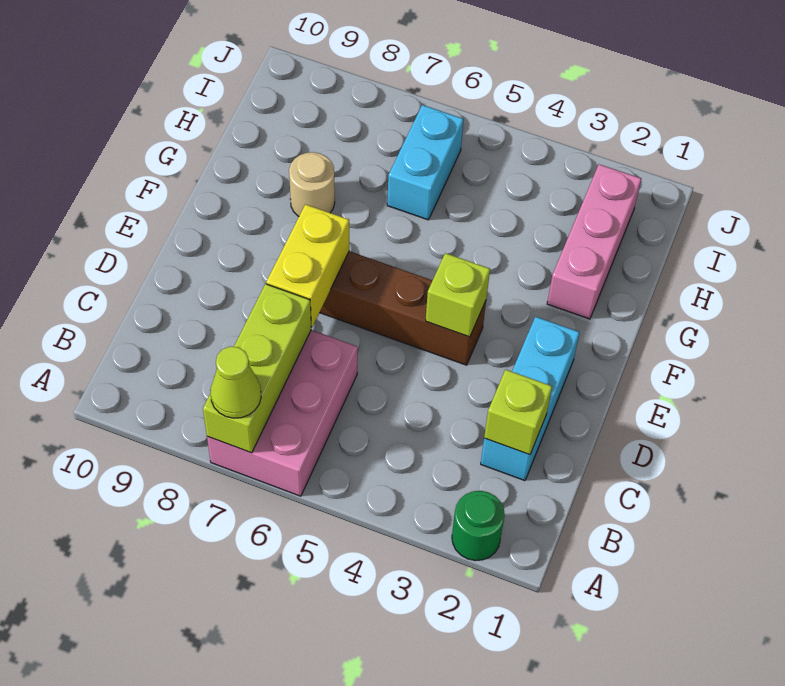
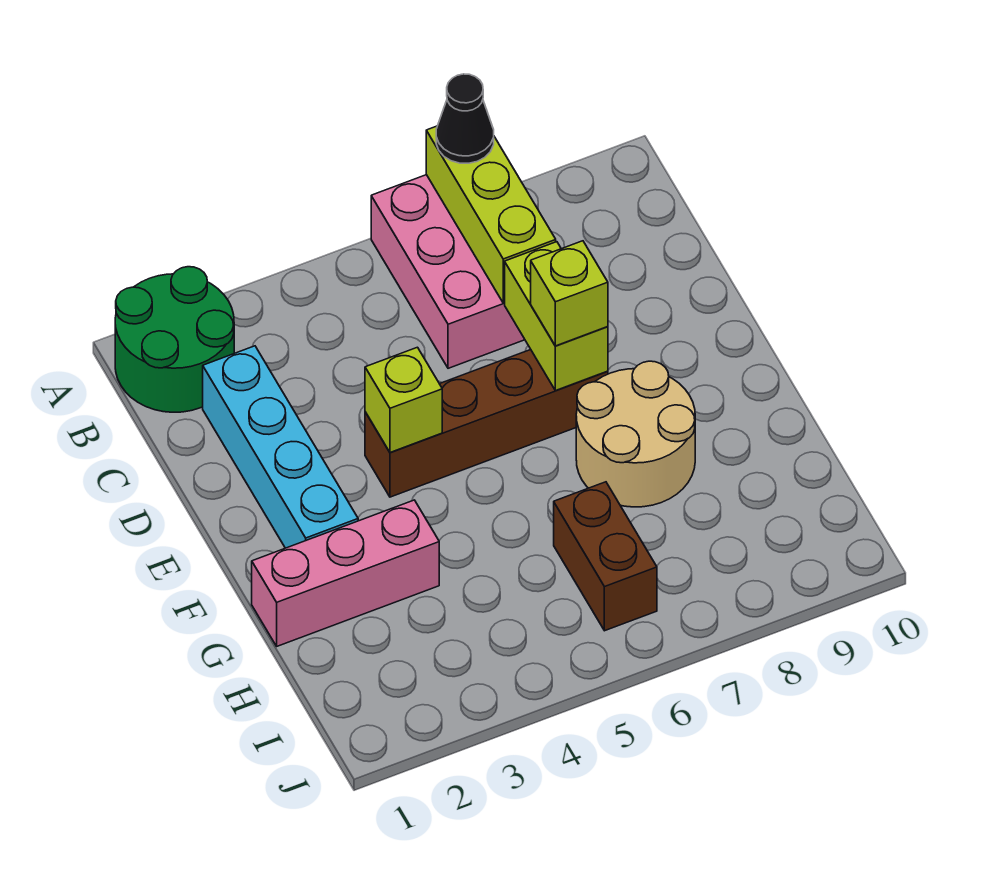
green round brick A2 level 1 -> green round brick A1:B2 level 1
lime cone A7 level 3 -> black cone A7 level 3
cyan brick C2:E2 level 1 -> cyan brick C2:F2 level 1
lime brick C2 level 2 -> lime brick E7 level 3
yellow brick D7:E7 level 2 -> lime brick D7:E7 level 2
pink brick G2:I2 level 1 -> pink brick G1:G3 level 1
tan round brick G8 level 1 -> tan round brick F7:G8 level 1
cyan brick H6:I6 level 1 -> brown brick H6:I6 level 1

